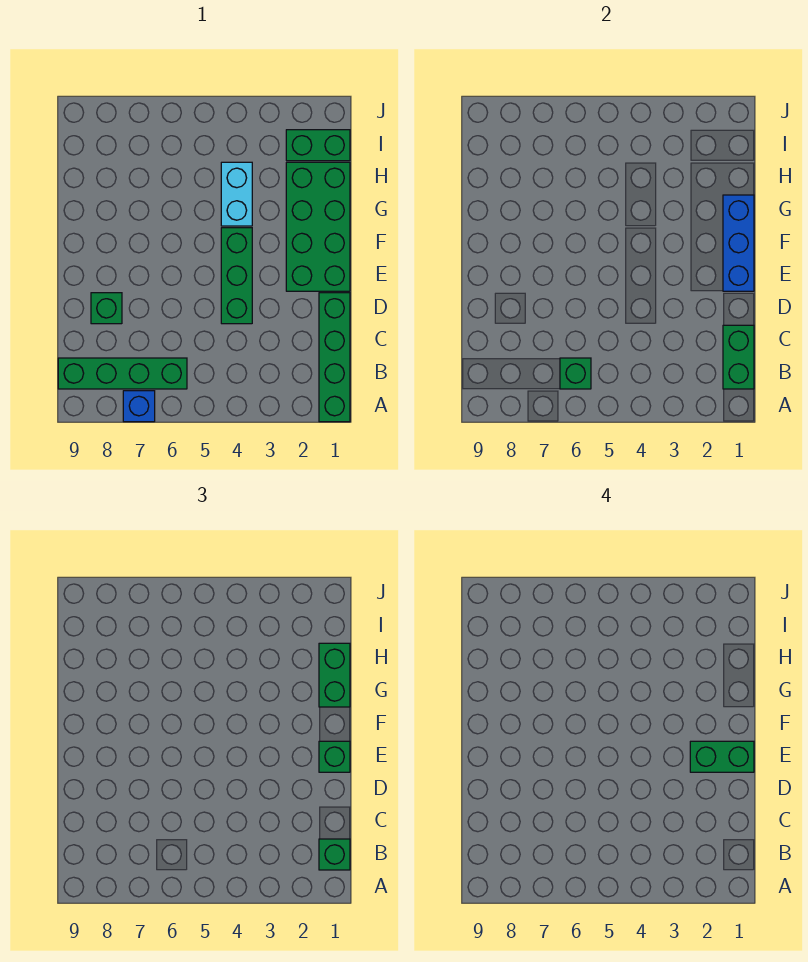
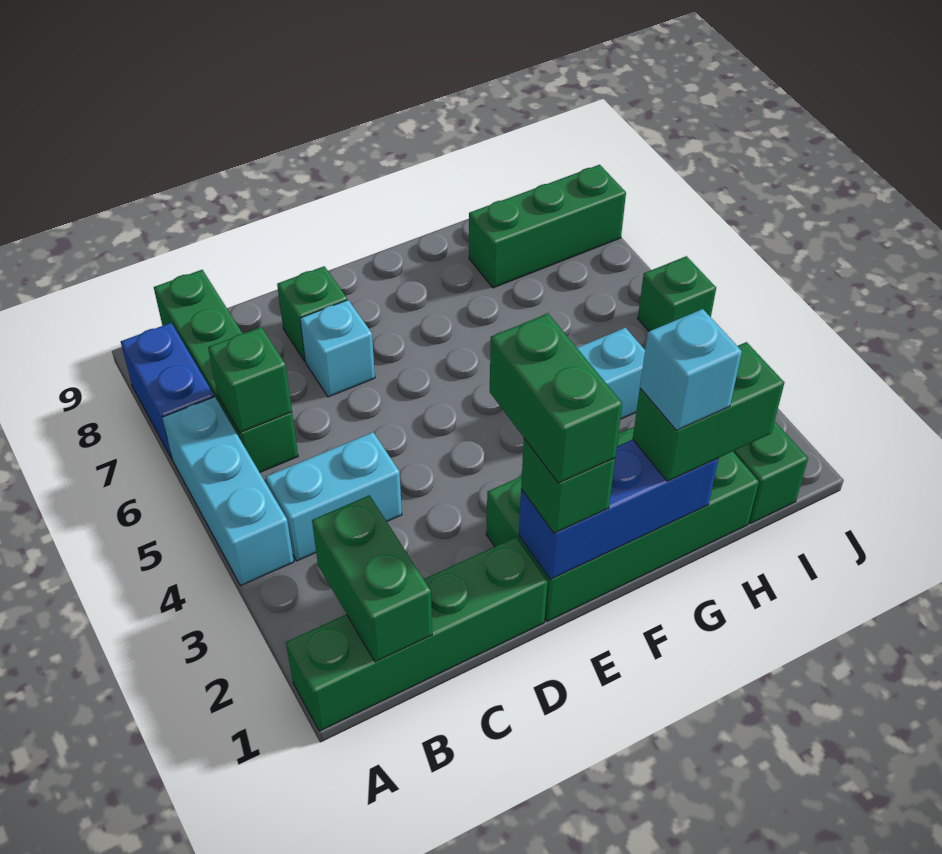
none -> cyan brick A4:A6 level 1
blue brick A7 level 1 -> blue brick A7:A8 level 1
green brick B1:C1 level 2 -> green brick B1:B2 level 2
green brick B1 level 3 -> green brick J5 level 1
none -> cyan brick B4:C4 level 1
green brick D4:F4 level 1 -> green brick H8:J8 level 1
none -> cyan brick D7 level 1
none -> cyan brick G1 level 4

